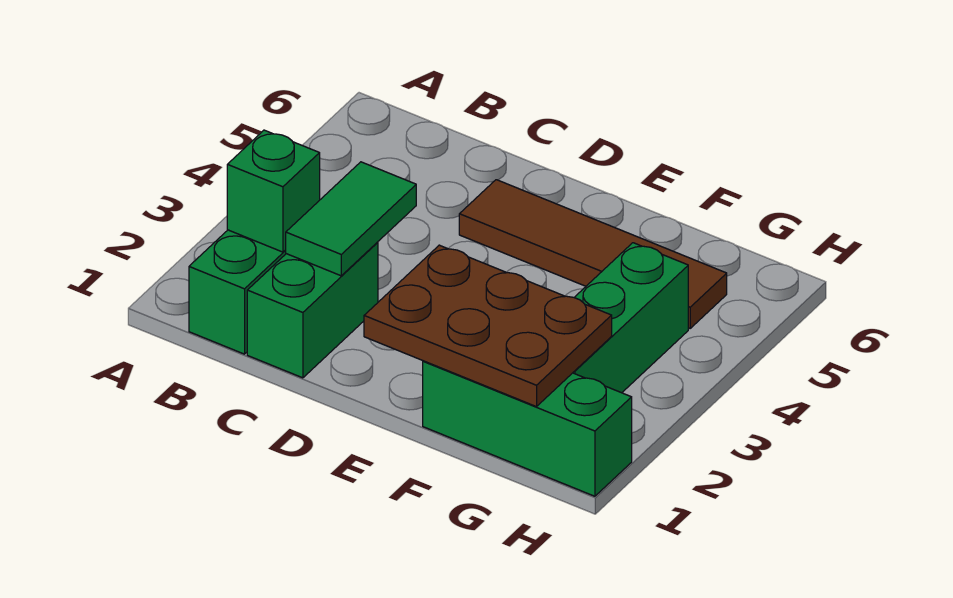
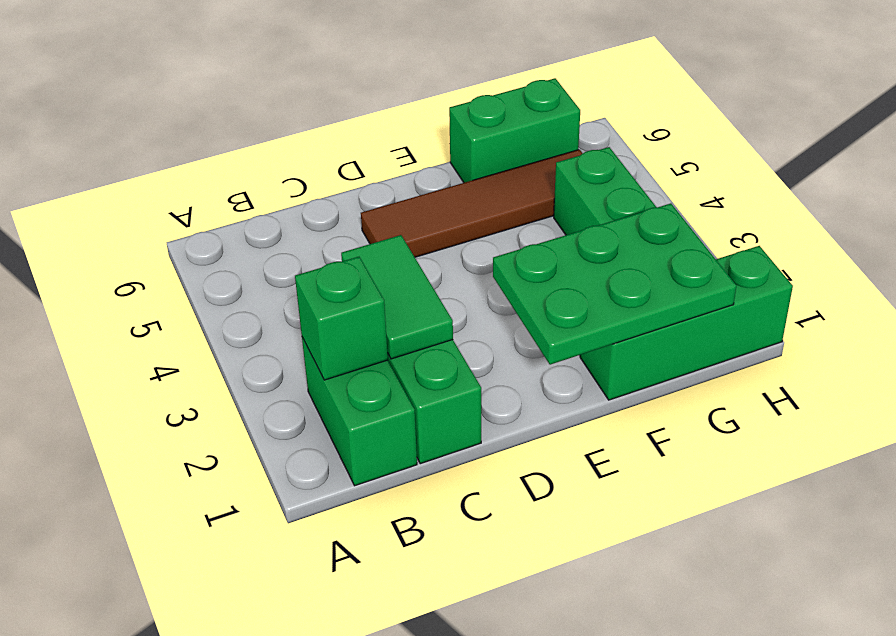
brown plate E1:G2 level 2 -> green plate E1:G2 level 2
none -> green brick F6:G6 level 1

